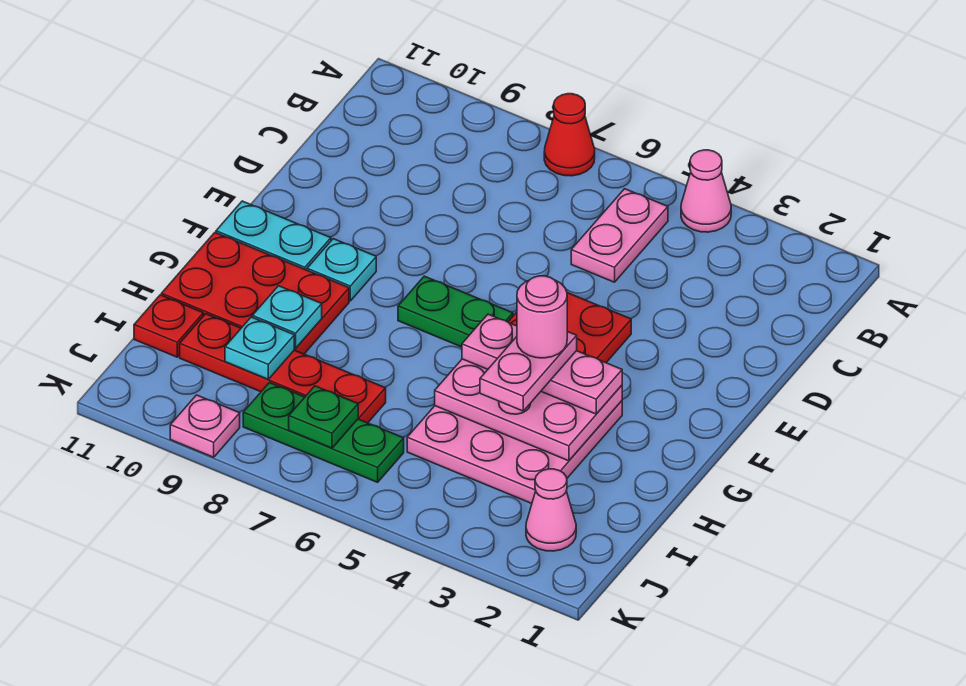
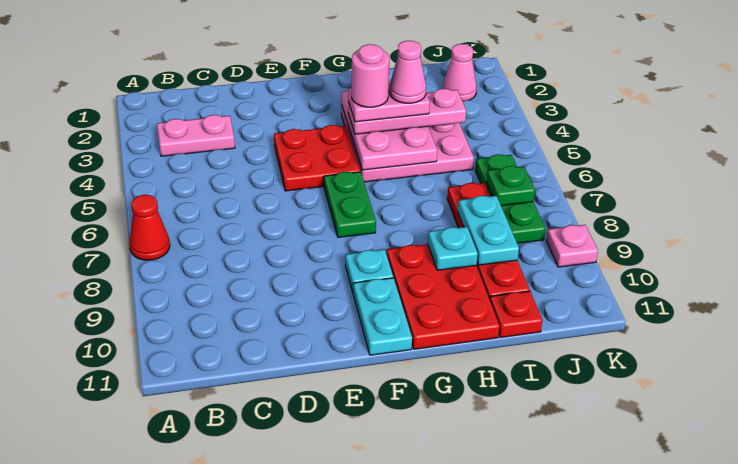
pink cone A4 level 1 -> pink cone H4 level 5
pink plate B5:C5 level 1 -> pink plate B3:C3 level 1
pink plate G3:G5 level 3 -> pink plate G4:I4 level 3
cyan plate I9 level 2 -> cyan plate I8:I9 level 2

